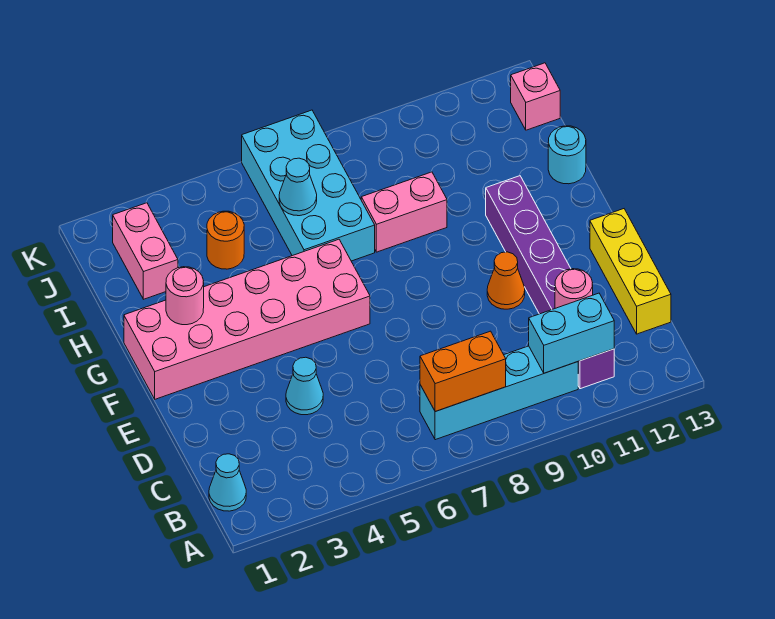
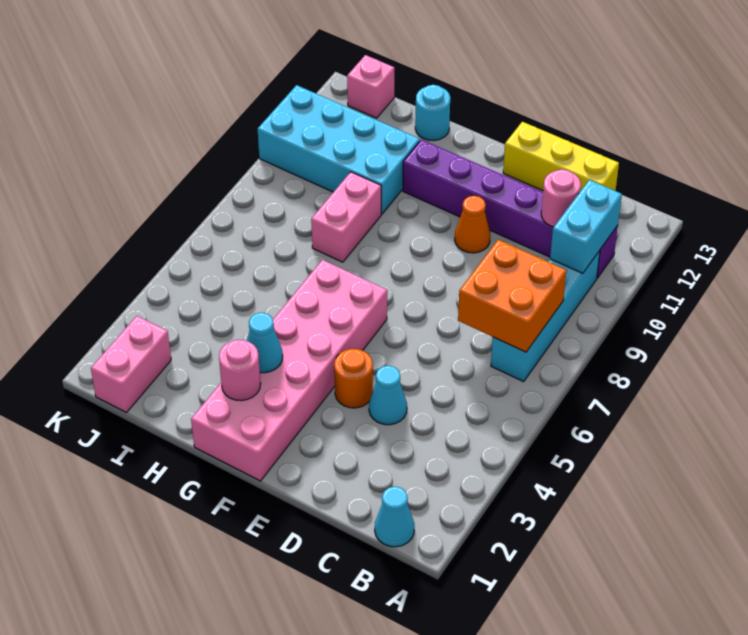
orange brick B7:B8 level 2 -> orange brick B7:C8 level 2
cyan brick H6:K7 level 1 -> cyan brick H10:K11 level 1
pink brick I2:J2 level 1 -> pink brick J1:J2 level 1
orange round brick I4 level 1 -> orange round brick E4 level 1
cyan cone I6 level 2 -> cyan cone G3 level 2

